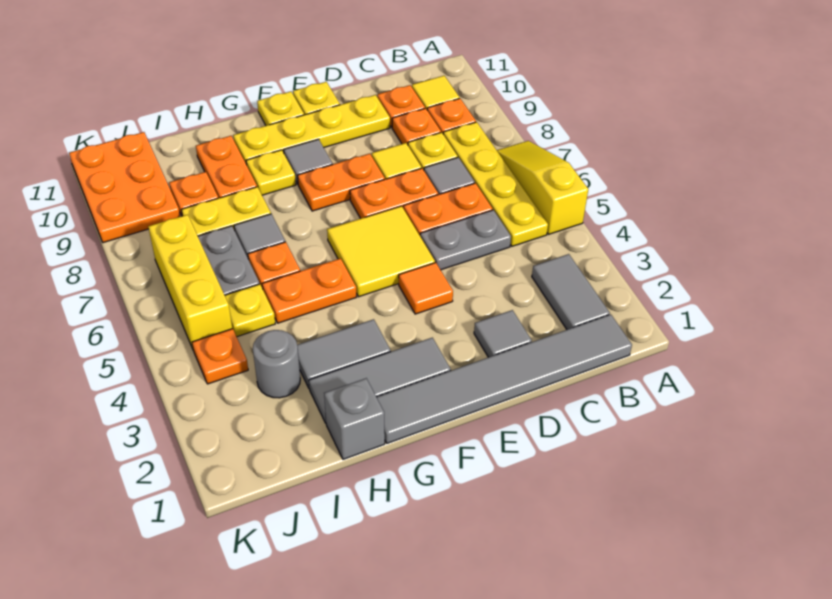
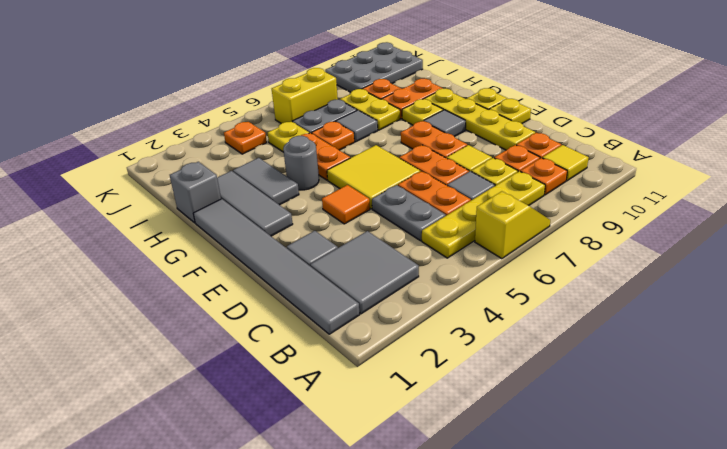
yellow slope A5:A7 level 1 top 5 -> yellow slope A6:A7 level 1 top 6
grey tile B2:B3 level 1 -> grey tile B2:C3 level 1
grey round brick I3 level 1 -> grey round brick G4 level 1
yellow brick J5:J7 level 1 -> yellow brick J6:J7 level 1
orange plate J9:K11 level 1 -> grey plate J9:K11 level 1

